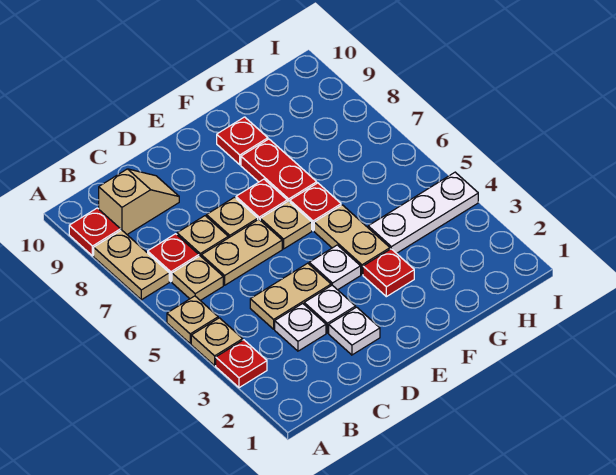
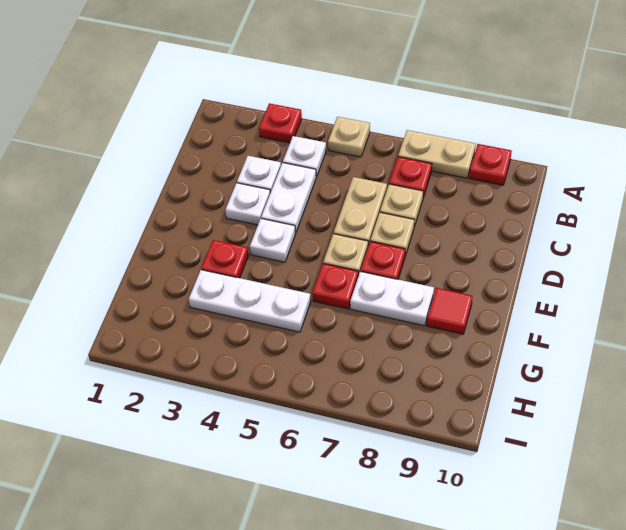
tan plate A4 level 1 -> none
tan plate B6 level 1 -> none
tan slope B9:C9 level 1 top B -> none
tan plate C4:D4 level 1 -> white plate C4:D4 level 1
white plate D2 level 1 -> white plate B4 level 1
tan plate F4:F5 level 1 -> none
red plate F7:F8 level 1 -> white plate F7:F8 level 1
red plate F9 level 1 -> red tile F9 level 1
white plate G4:I4 level 1 -> white plate G3:G5 level 1

